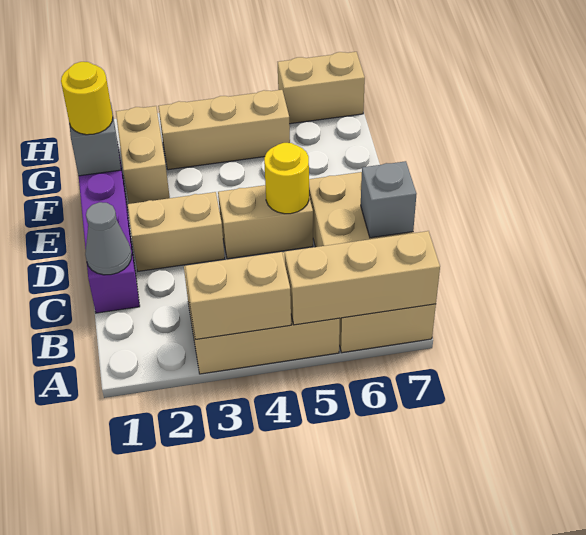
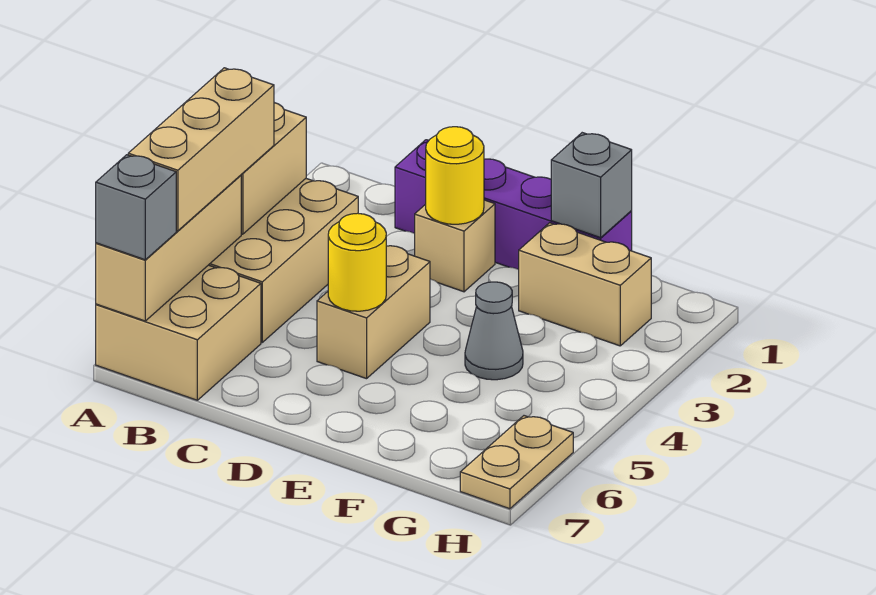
tan brick A6:D7 level 1 -> tan brick A6:B7 level 1
grey cone C1 level 2 -> grey cone F4 level 1
grey brick C7 level 2 -> grey brick A7 level 3
tan brick D2:D3 level 1 -> tan brick D2 level 1
yellow round brick F1 level 3 -> yellow round brick D2 level 2
tan brick G3:G5 level 1 -> tan brick A4:A6 level 3
tan brick H6:H7 level 1 -> tan plate H6:H7 level 1

